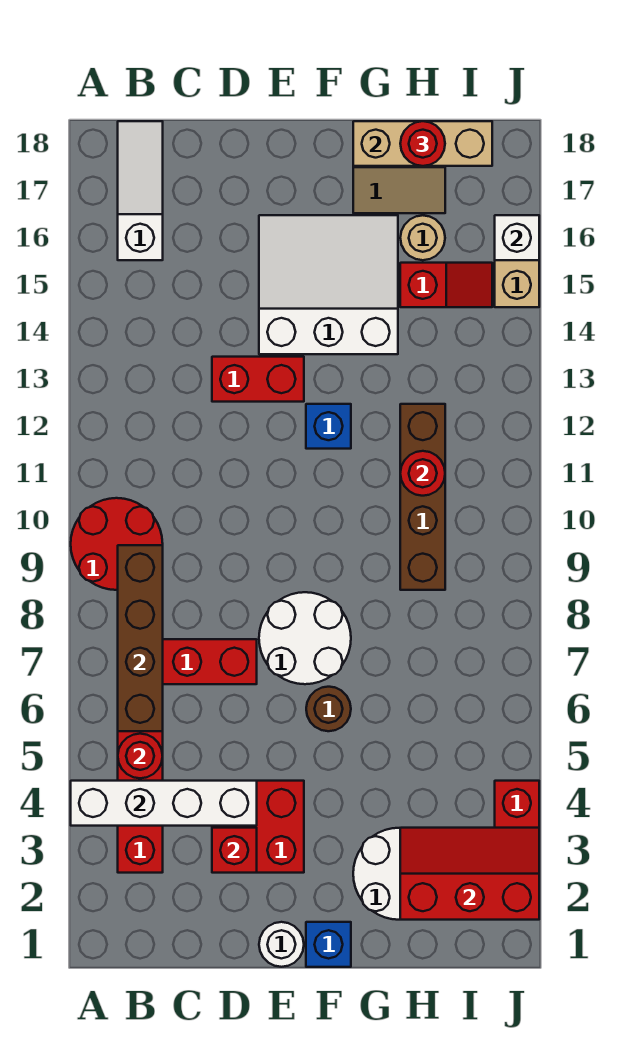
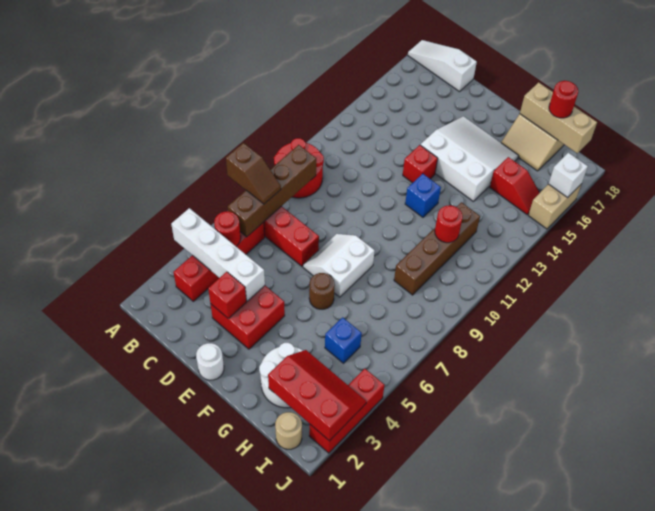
none -> brown slope A7:B7 level 3 top A
white slope B16:B18 level 1 top 16 -> white slope A18:C18 level 1 top C
red brick D13:E13 level 1 -> red brick E13 level 1
white round brick E7:F8 level 1 -> white slope E7:F8 level 1 top F
blue brick F1 level 1 -> blue brick H5 level 1
tan round brick H16 level 1 -> tan round brick I1 level 1

